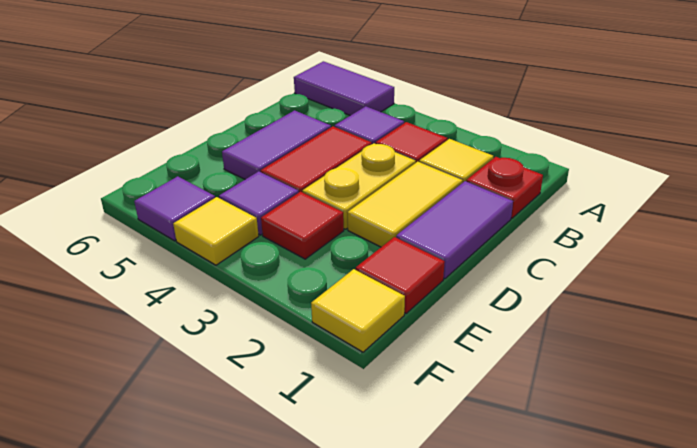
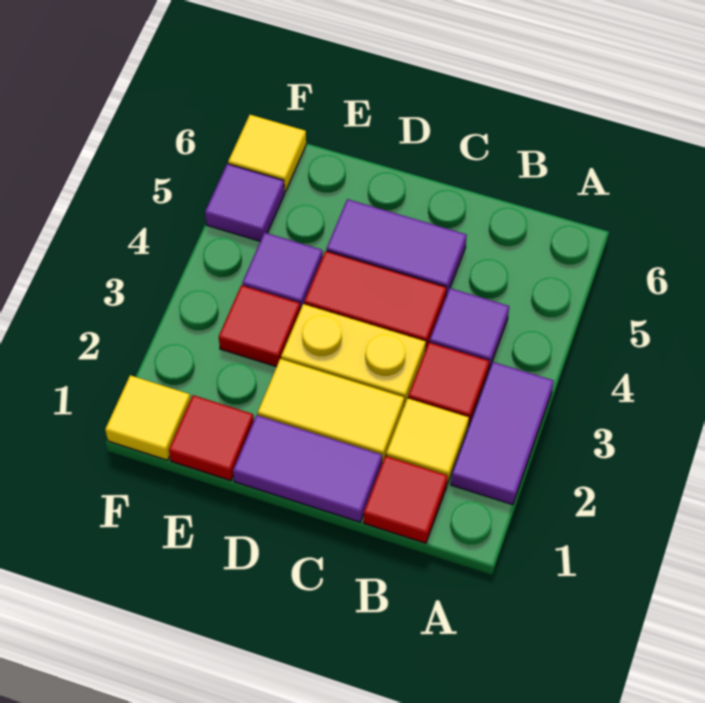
purple tile A5:A6 level 1 -> purple tile A2:A3 level 1
red plate B1 level 1 -> red tile B1 level 1
yellow tile F4 level 1 -> yellow tile F6 level 1

